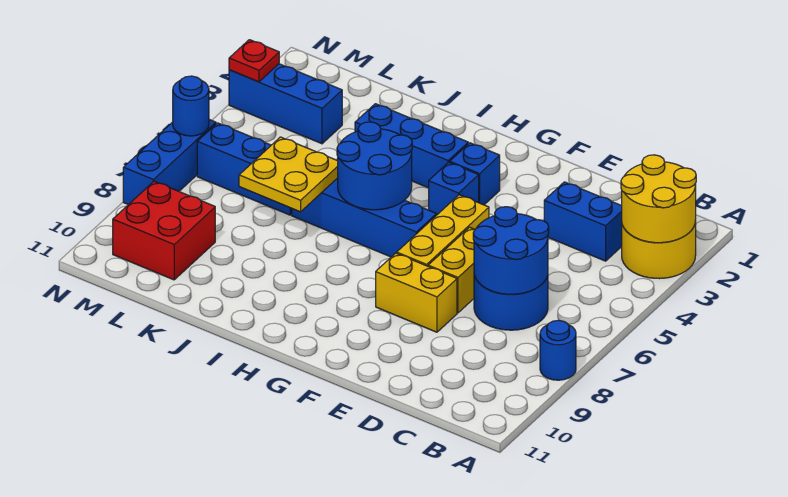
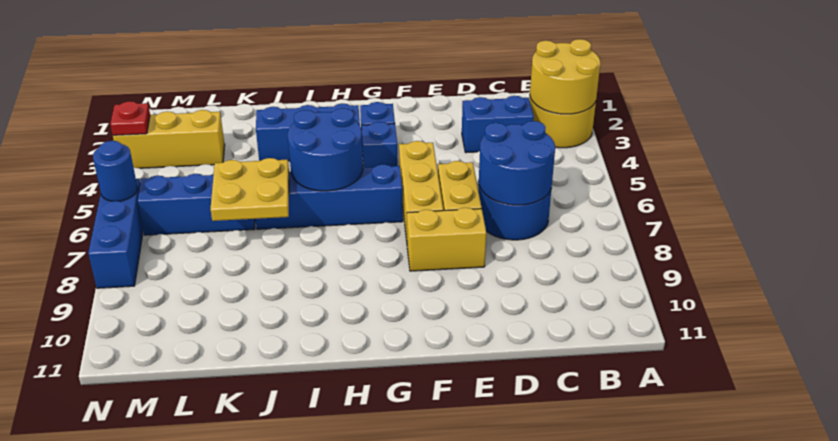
blue round brick A8 level 1 -> none
blue brick L3:N3 level 1 -> yellow brick L3:N3 level 1
red brick L9:M10 level 1 -> none

